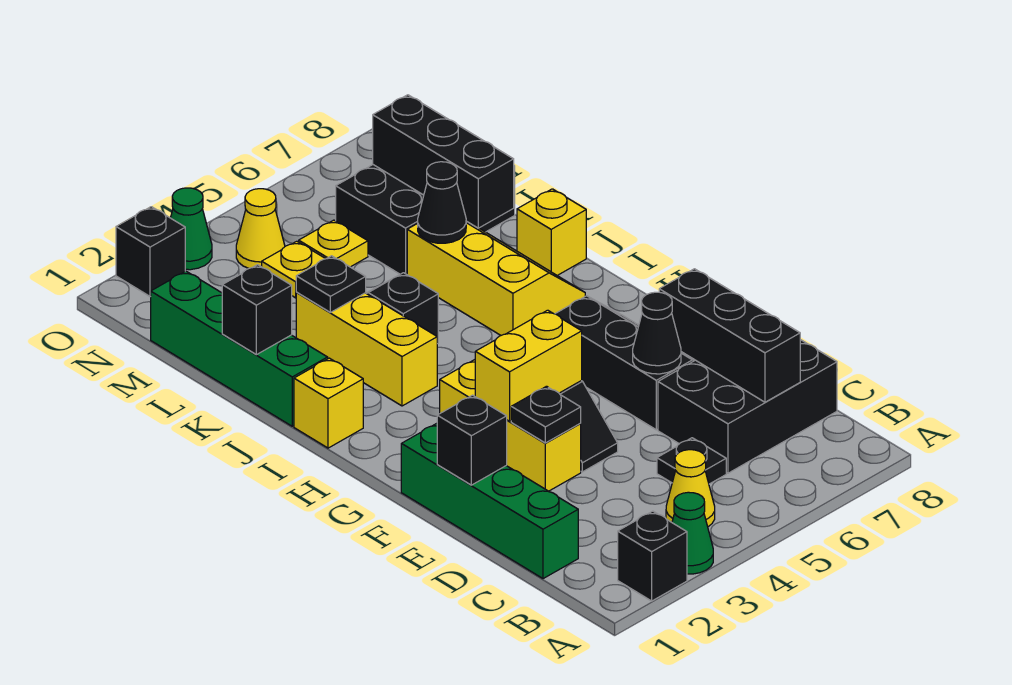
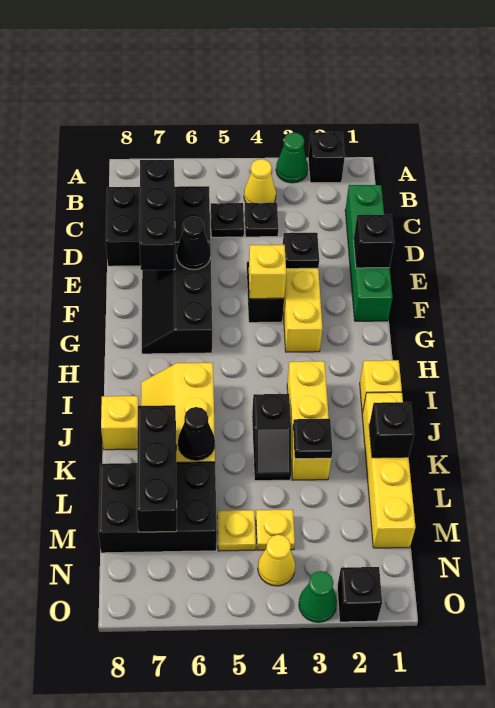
none -> black plate C4 level 1
yellow brick F3:F4 level 2 -> yellow brick F4 level 2
green brick J1:M1 level 1 -> yellow brick J1:M1 level 1

